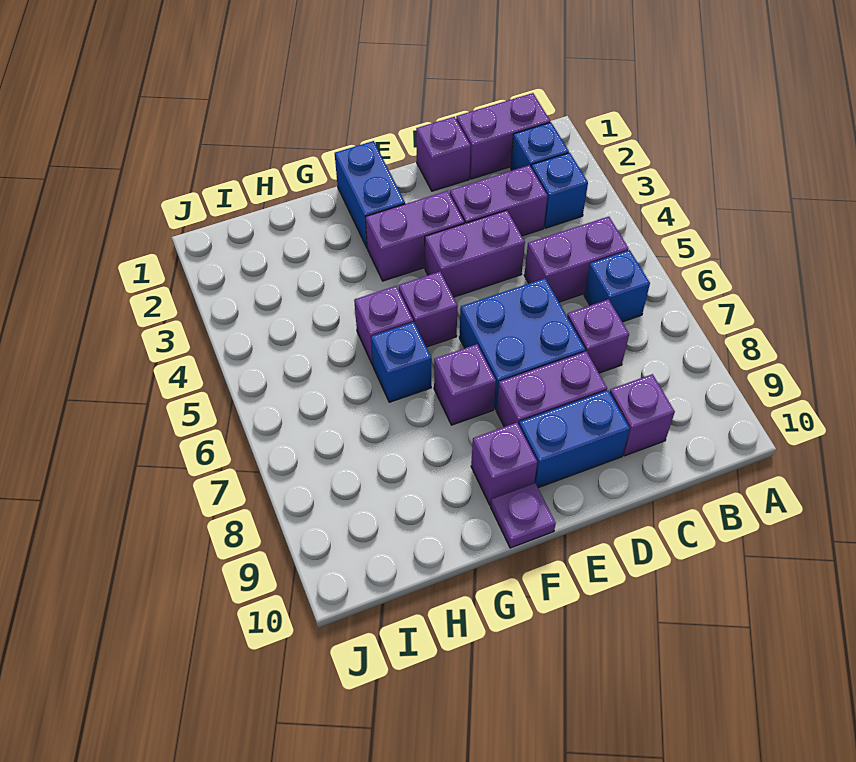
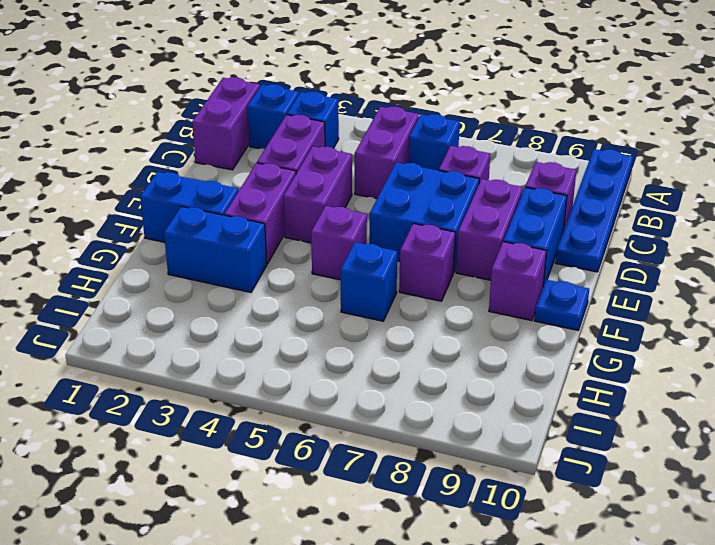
none -> blue plate A10:D10 level 1
purple brick D1 level 1 -> none
purple plate F10 level 1 -> blue plate F10 level 1
none -> blue brick G2:G3 level 1
purple brick G5 level 1 -> none

